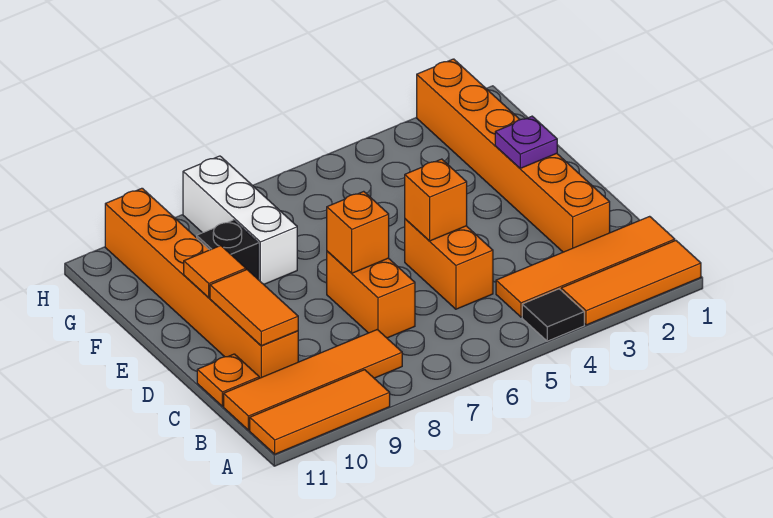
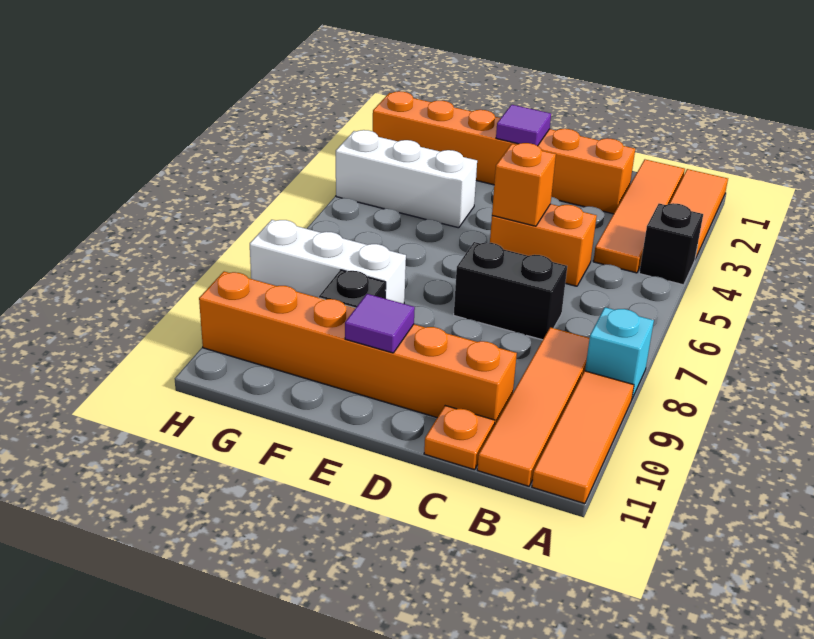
black tile A4 level 1 -> black brick A4 level 1
none -> cyan brick A8 level 1
orange brick C7:D7 level 1 -> black brick C7:D7 level 1
orange tile C10:D10 level 2 -> none
orange brick D7 level 2 -> none
purple plate E2 level 2 -> purple tile E2 level 2
orange tile E10 level 2 -> purple tile E10 level 2
none -> white brick F4:H4 level 1

